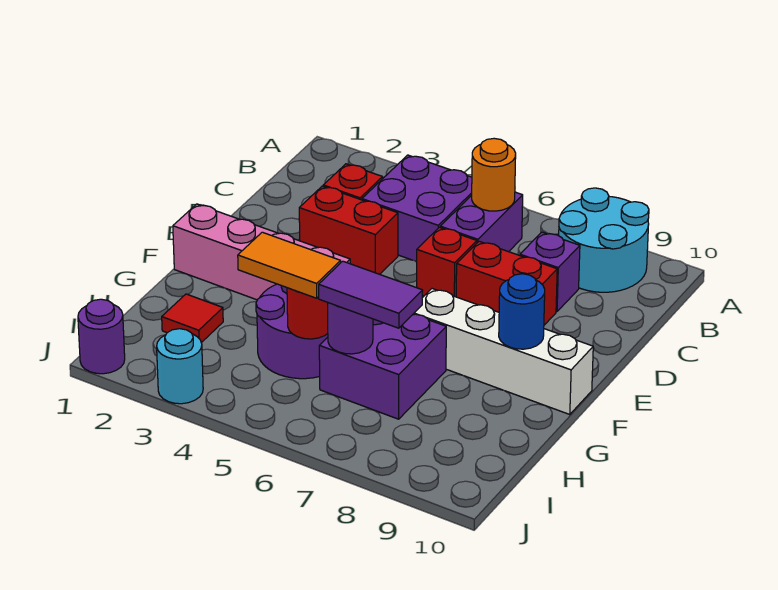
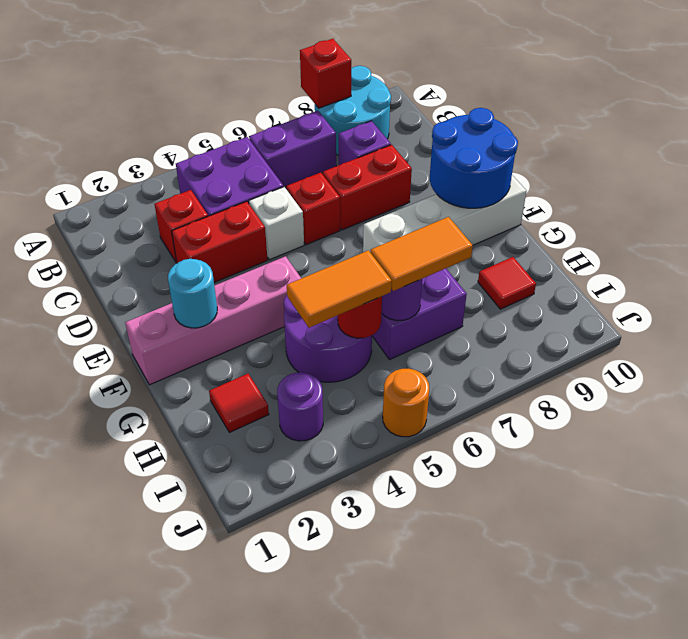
none -> red brick A8 level 2
purple brick B6:C6 level 1 -> purple brick B6:B7 level 1
orange round brick B6 level 2 -> orange round brick J5 level 1
none -> white brick D5 level 1
blue round brick F9 level 2 -> blue round brick E9:F10 level 2
purple tile H6:H7 level 3 -> orange tile H6:H7 level 3
none -> red tile H9 level 1
purple round brick J1 level 1 -> purple round brick I3 level 1
cyan round brick J3 level 1 -> cyan round brick F2 level 2

